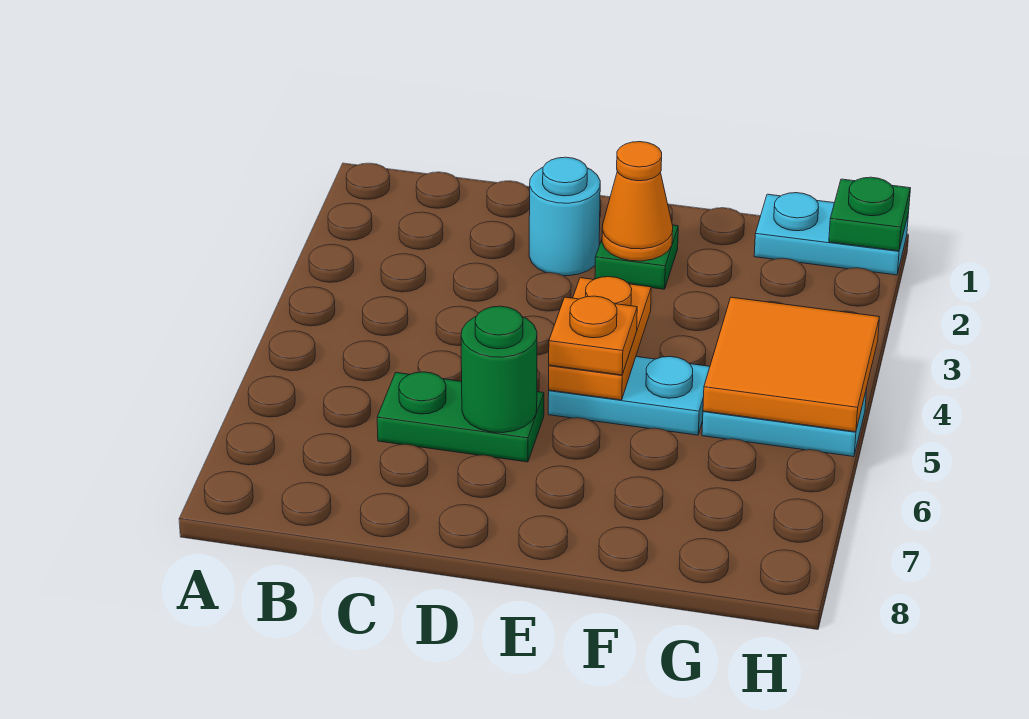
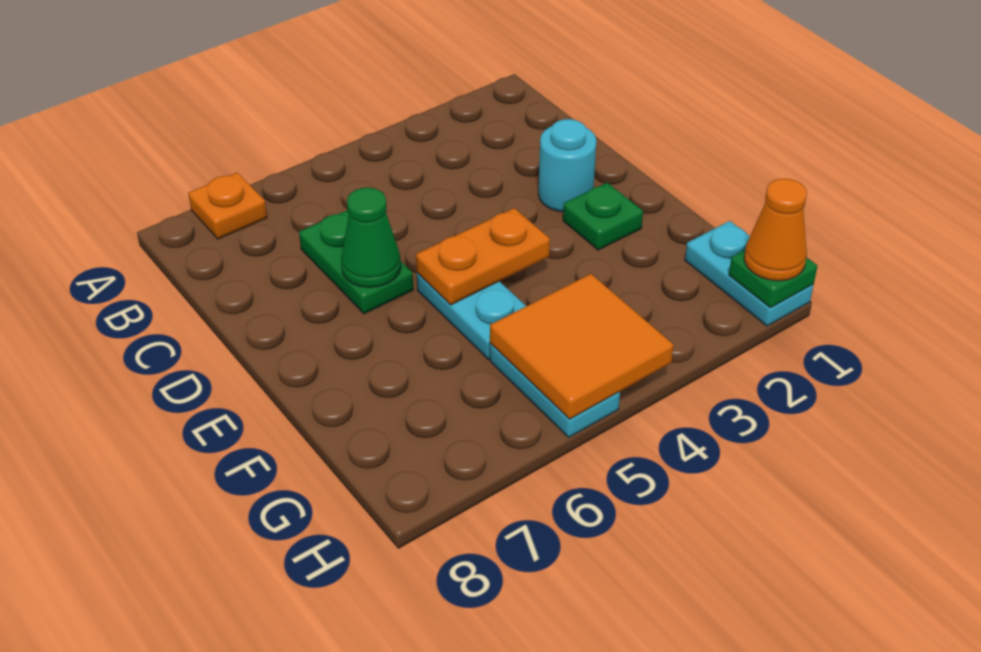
green round brick D6 level 2 -> green cone D6 level 2
orange cone E2 level 2 -> orange cone H1 level 3
orange plate E5 level 3 -> orange plate A7 level 1

